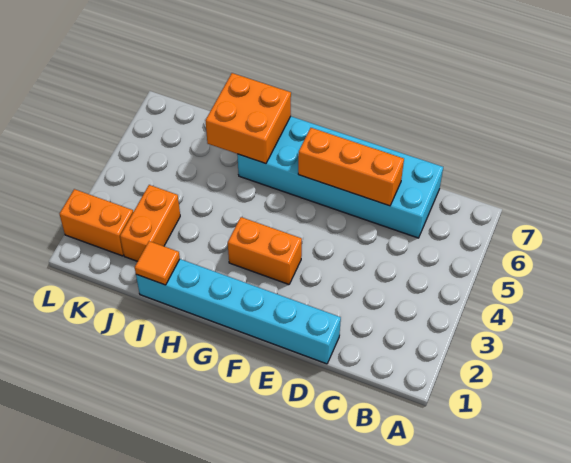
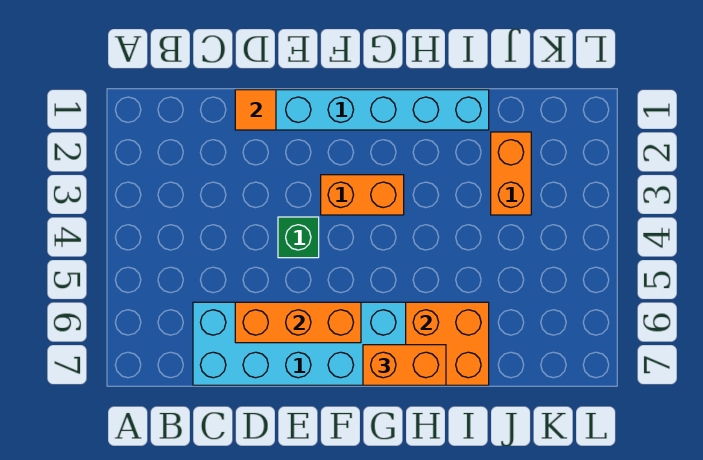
none -> green brick E4 level 1
orange tile I1 level 2 -> orange tile D1 level 2
orange brick K2:L2 level 1 -> orange brick G7:H7 level 3

